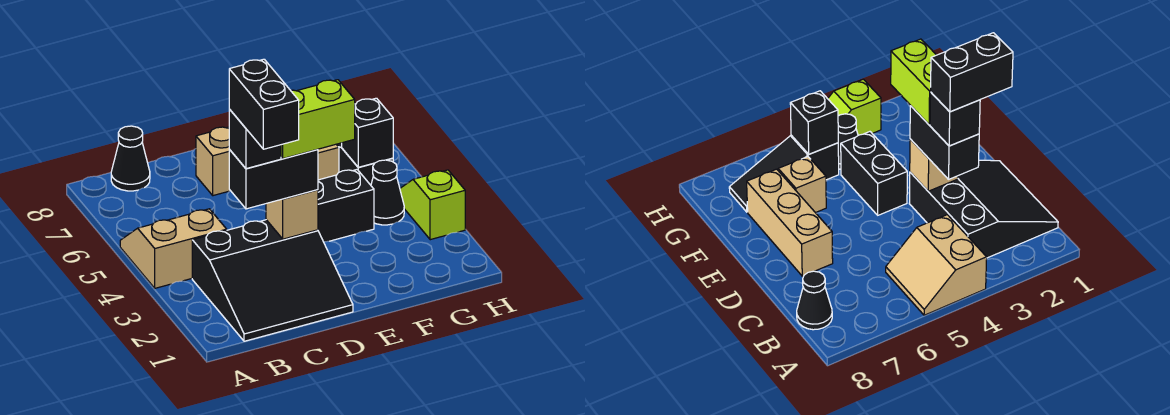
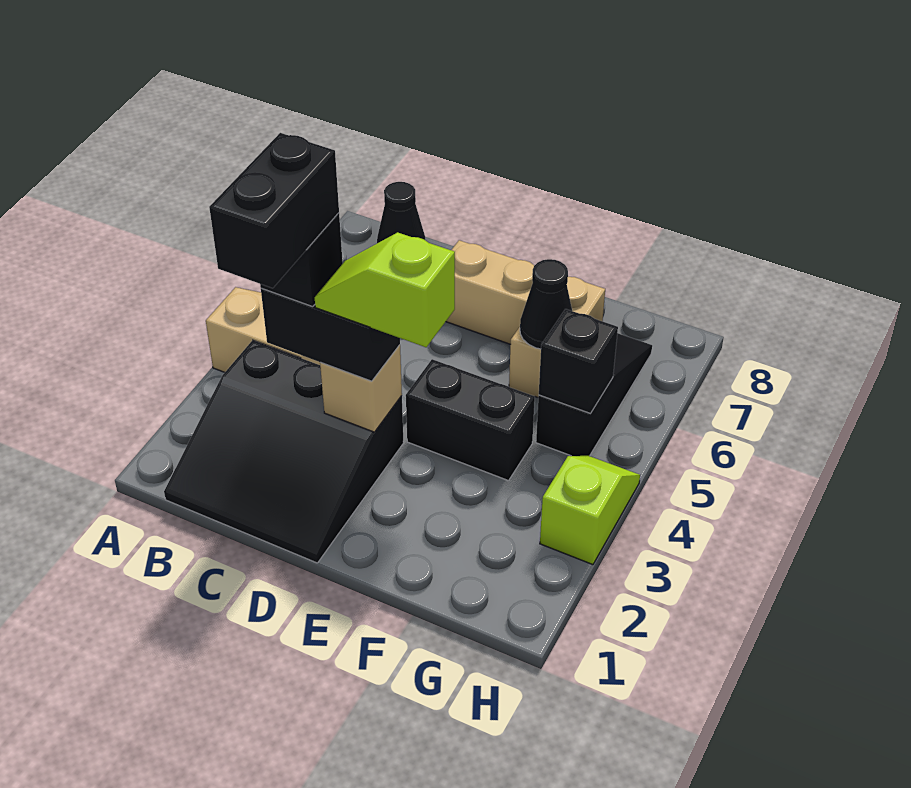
lime brick D3:E3 level 4 -> lime slope D3:E3 level 4 top E
black cone G4 level 1 -> black cone F6 level 2

